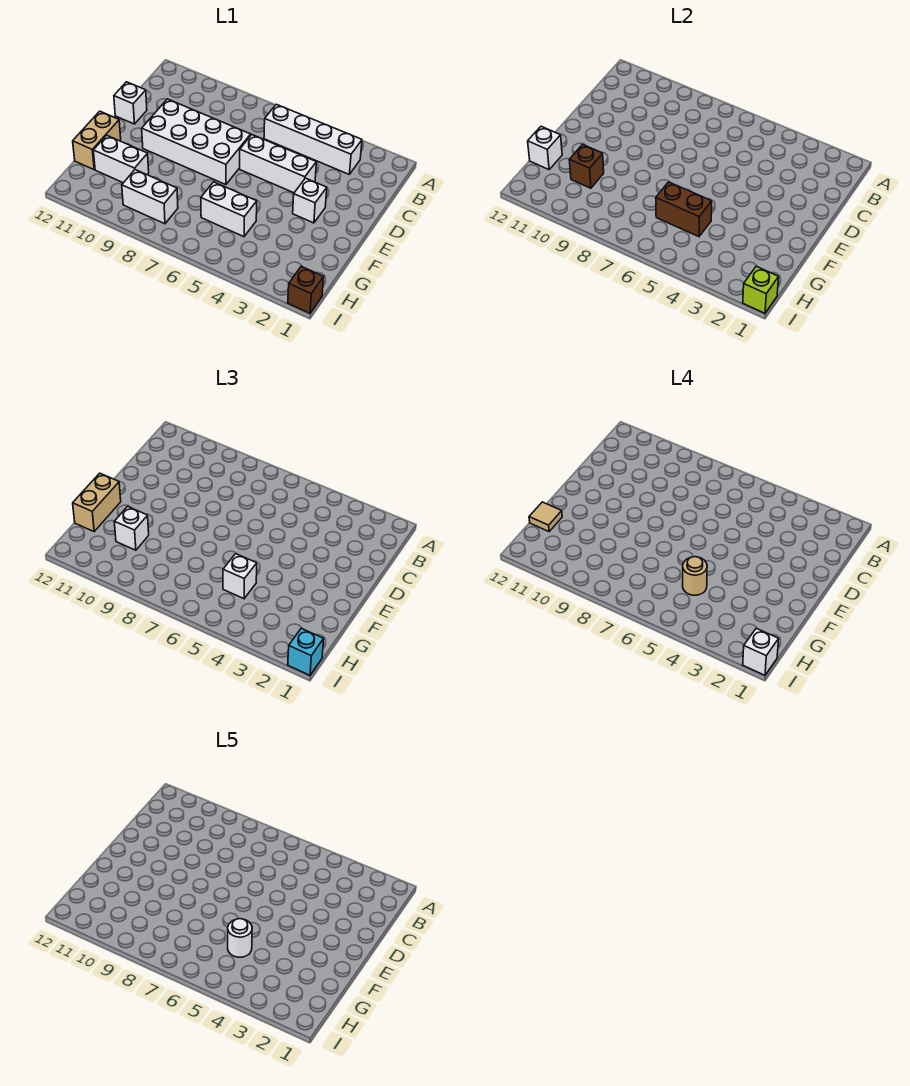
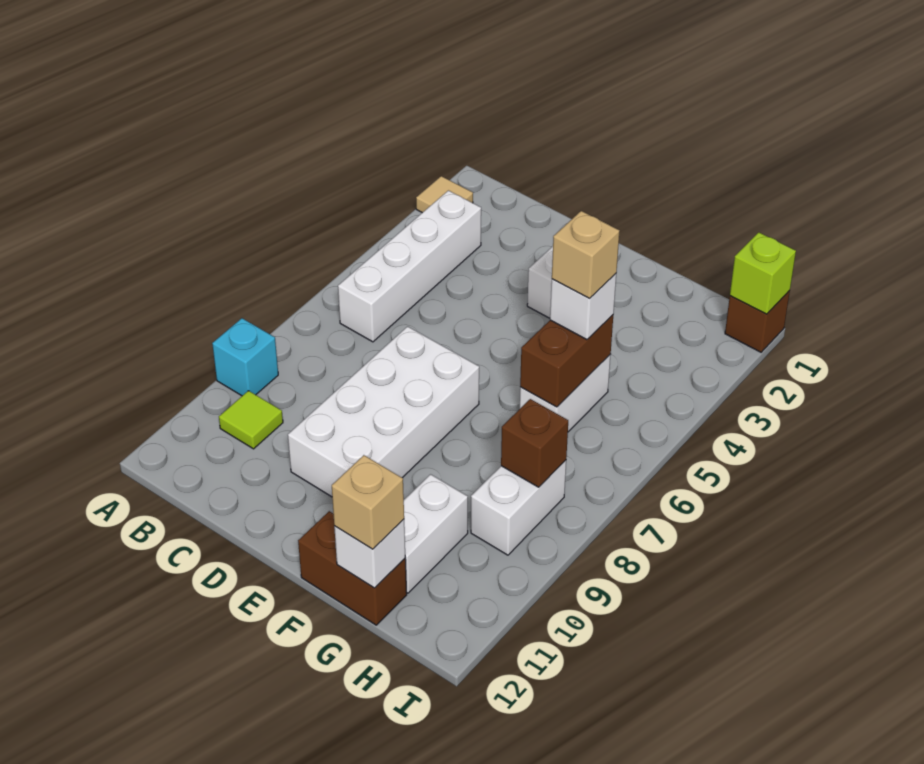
none -> lime tile B10 level 1
white brick D4:D6 level 1 -> none
white brick D12 level 1 -> none
tan brick F12:G12 level 1 -> brown brick F12:G12 level 1
tan brick F12:G12 level 3 -> tan brick G12 level 3
tan round brick G5 level 4 -> tan brick G5 level 4
white round brick G5 level 5 -> none
brown brick G10 level 2 -> brown brick H8 level 2
white brick G10 level 3 -> none
tan tile G12 level 4 -> tan tile A2 level 1
cyan brick I1 level 3 -> cyan brick A9 level 1
white brick I1 level 4 -> none

